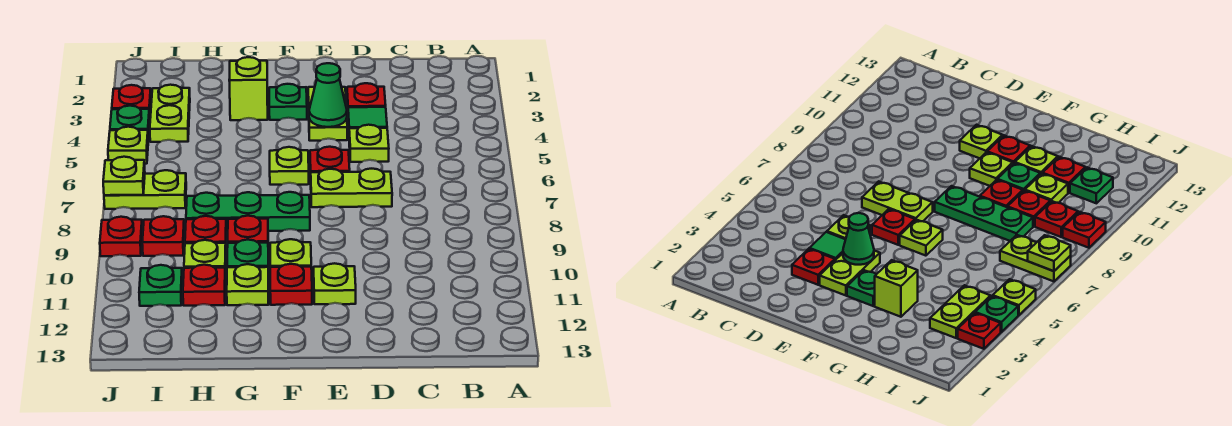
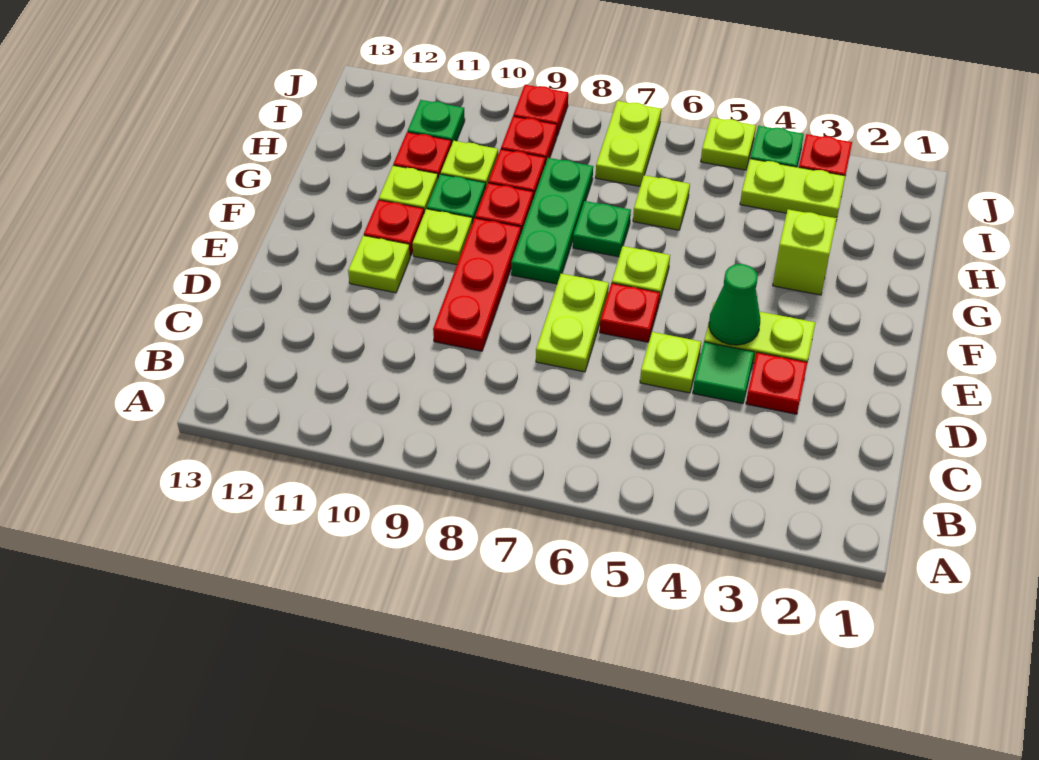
none -> red plate D9:F9 level 1
green plate F3 level 1 -> green plate G7 level 1
lime plate J7 level 2 -> lime plate H6 level 1

